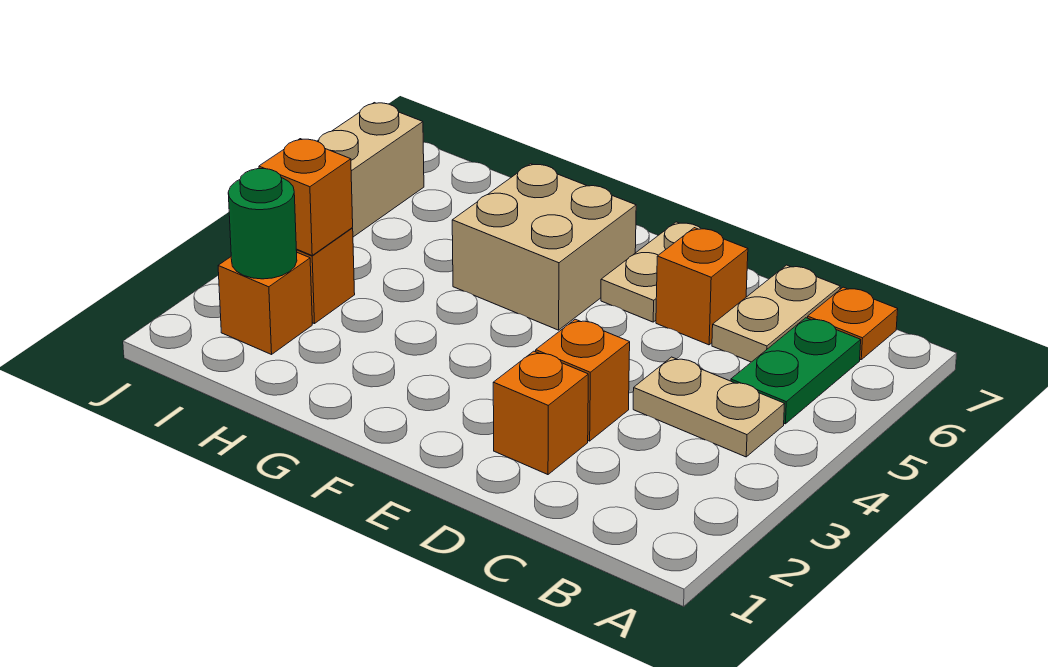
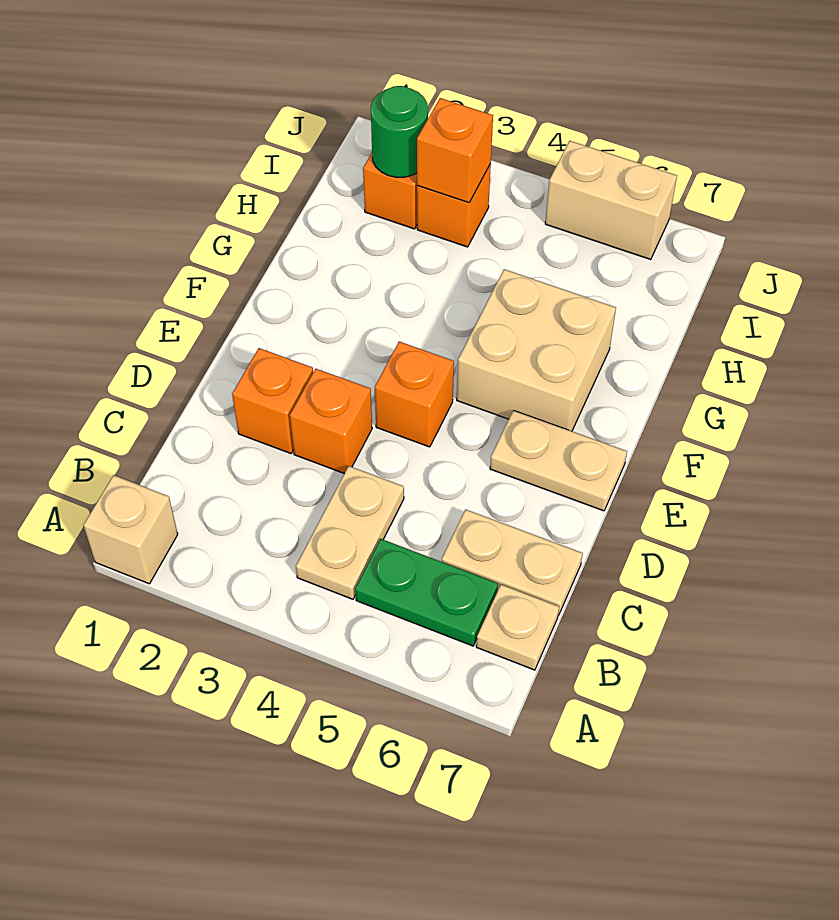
none -> tan brick A1 level 1
orange plate B7 level 1 -> tan plate B7 level 1
orange brick D6 level 1 -> orange brick E4 level 1

